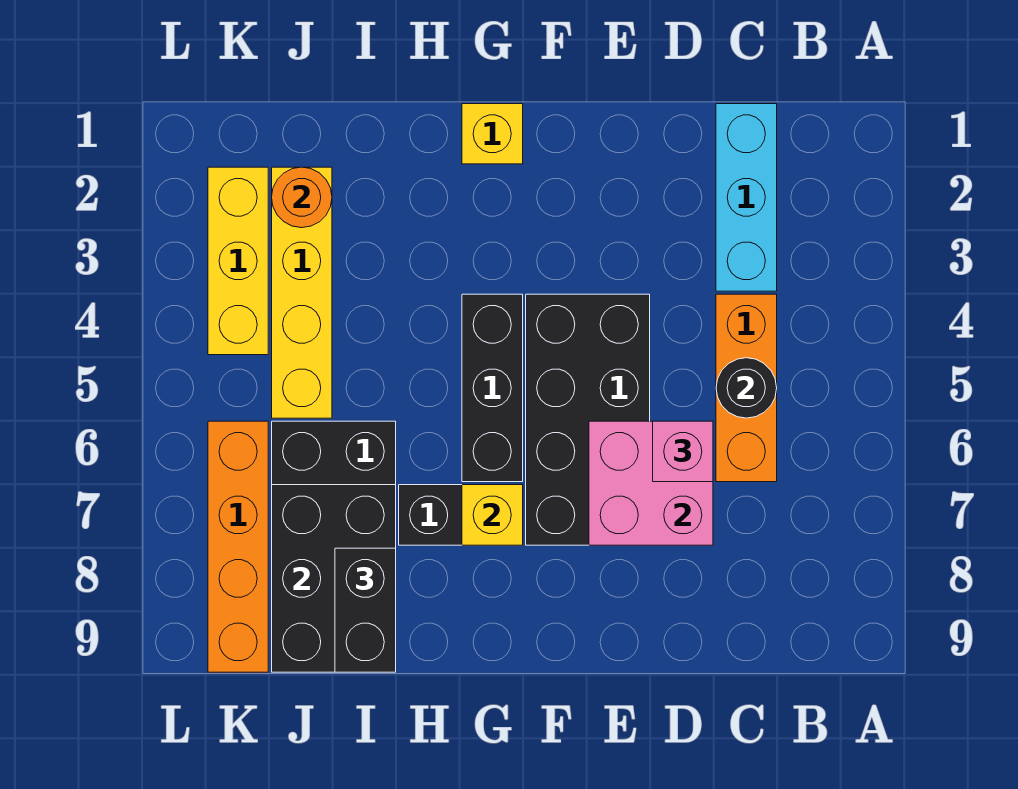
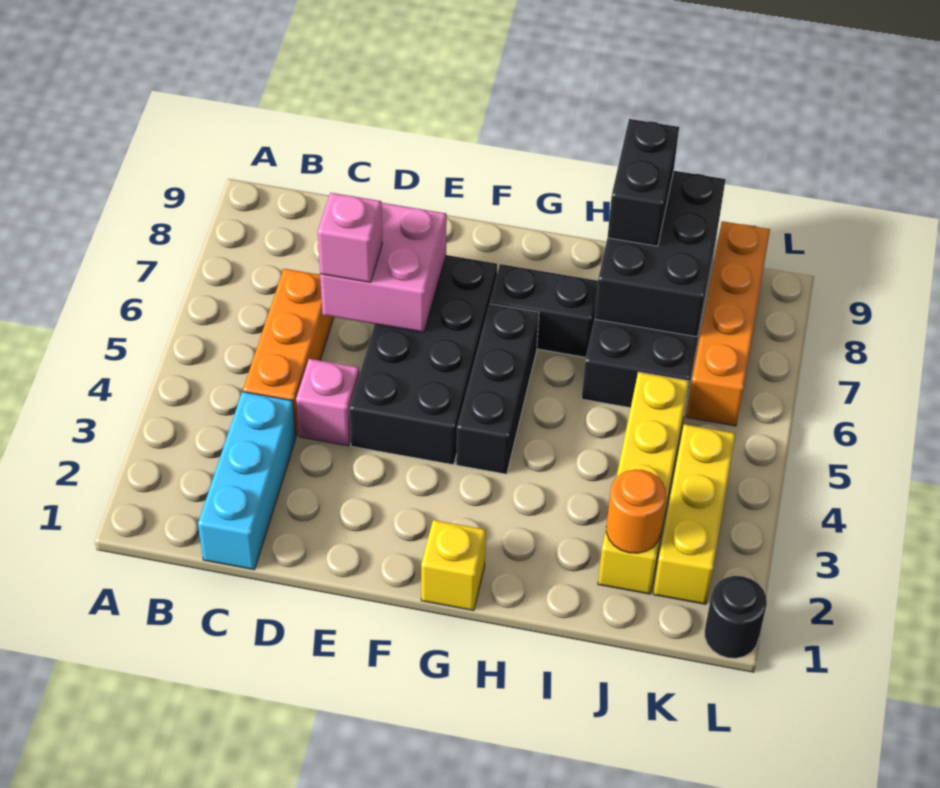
black round brick C5 level 2 -> black round brick L1 level 1
none -> pink brick D4 level 1
yellow brick G7 level 2 -> none

